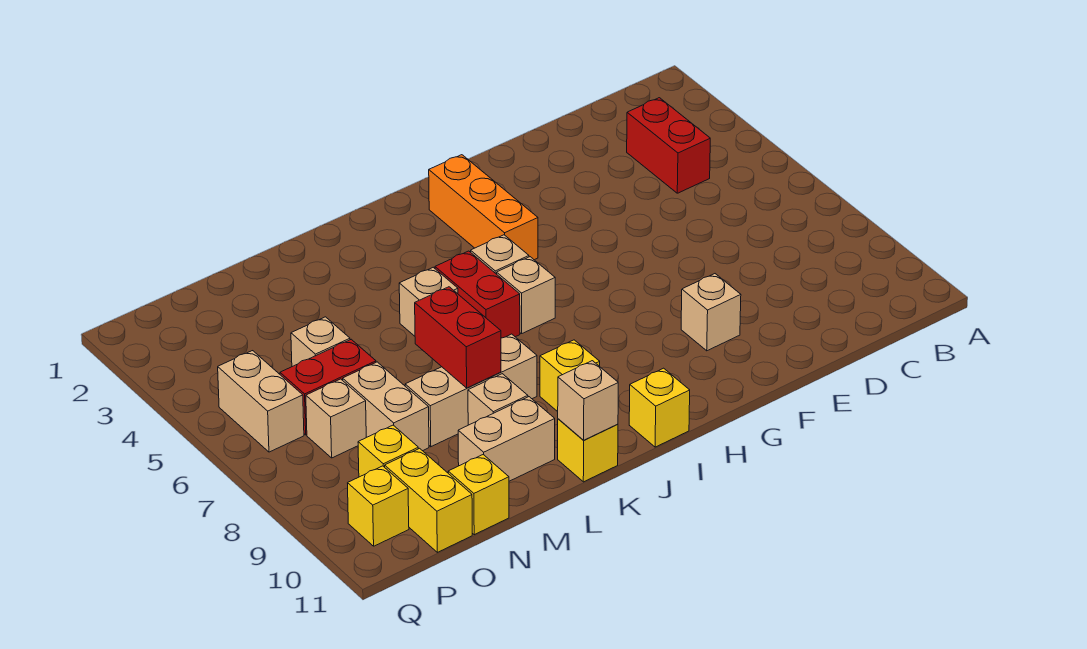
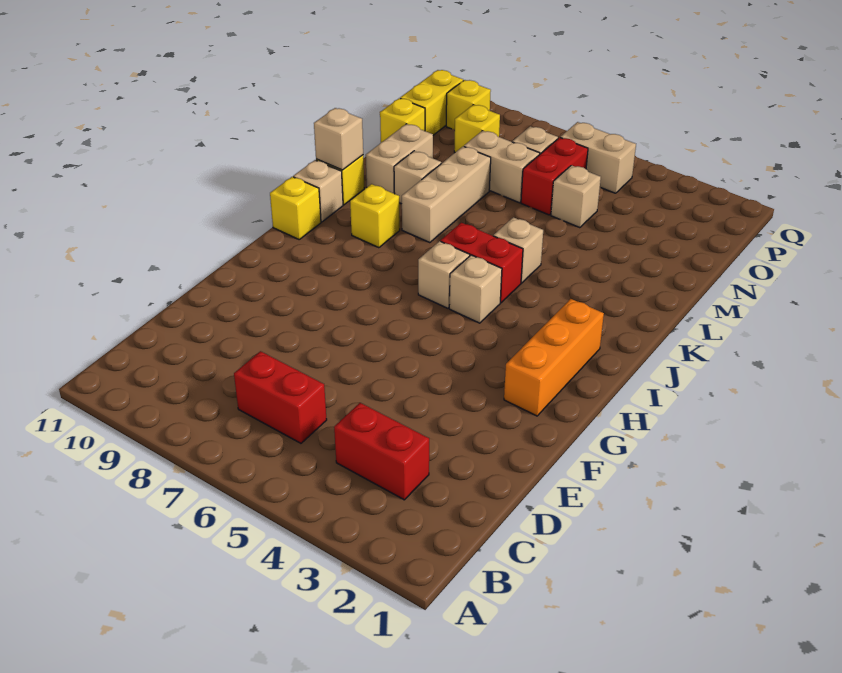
tan brick F9 level 1 -> tan brick J11 level 1
orange brick H2:H4 level 1 -> orange brick G2:I2 level 1
red brick L7:L8 level 2 -> red brick C6:C7 level 1
yellow brick O10:O11 level 1 -> yellow brick O11:P11 level 1

